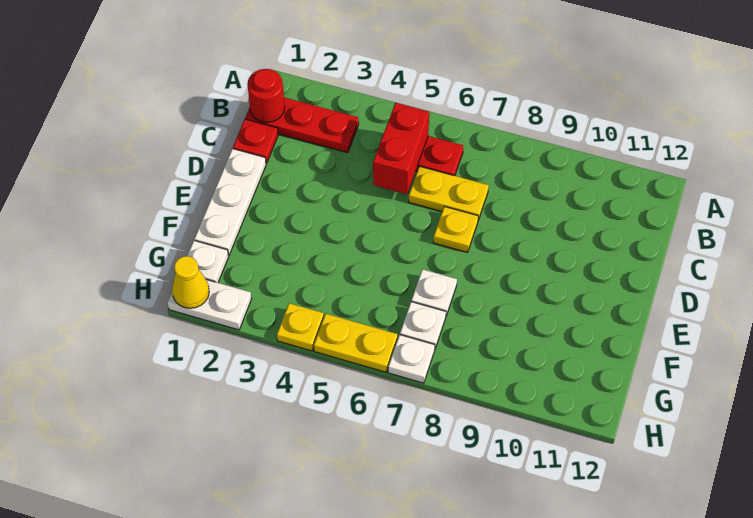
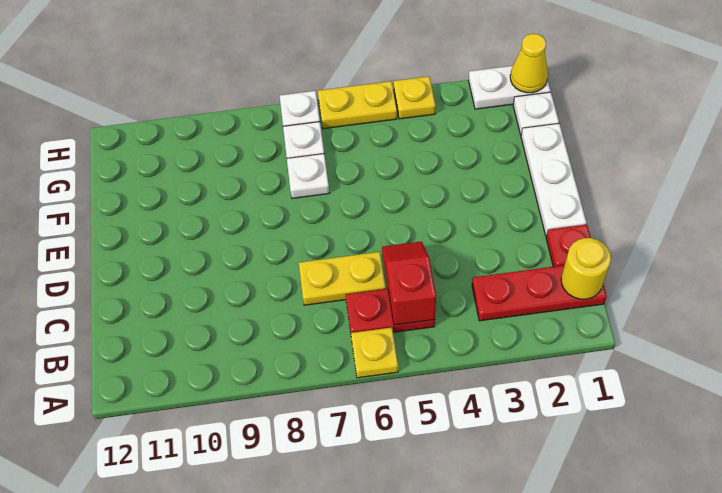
red round brick B1 level 2 -> yellow round brick B1 level 2
red brick B5:C5 level 2 -> red slope B5:C5 level 2 top B
yellow plate D7 level 1 -> yellow plate A6 level 1

